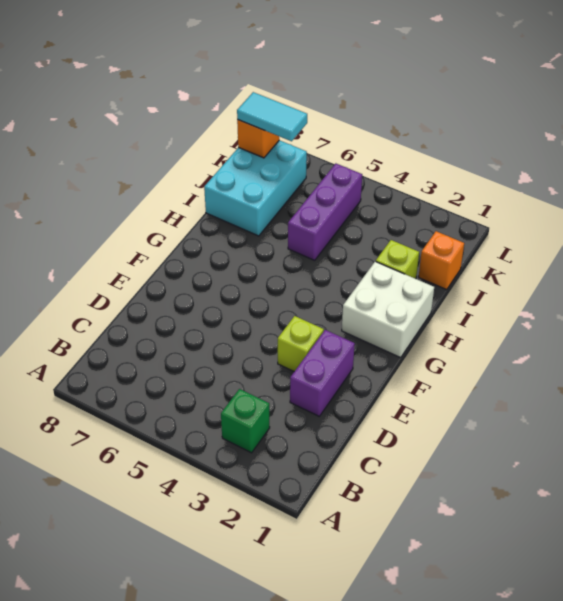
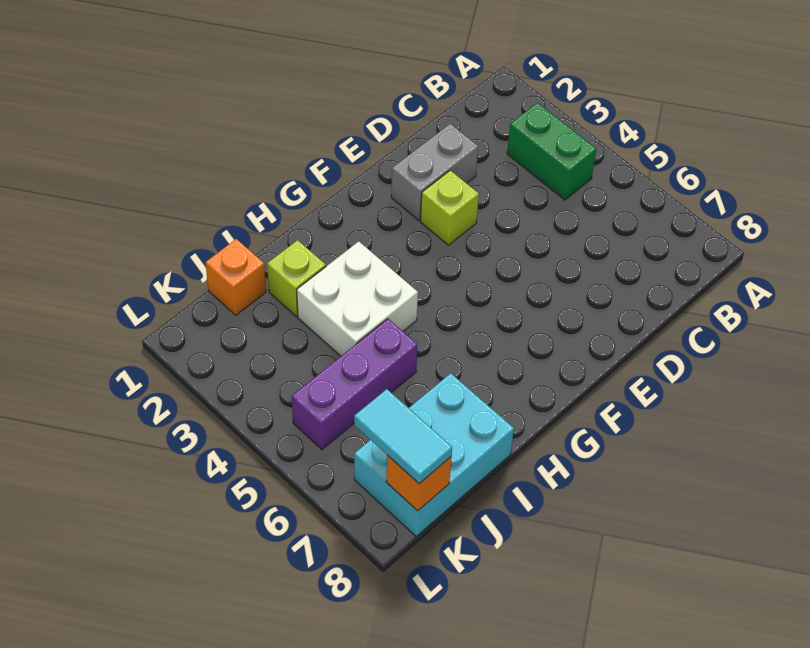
green brick B3 level 1 -> green brick B3:B4 level 1
purple brick D2:E2 level 1 -> grey brick D2:E2 level 1
white brick G1:H2 level 1 -> white brick H3:I4 level 1

